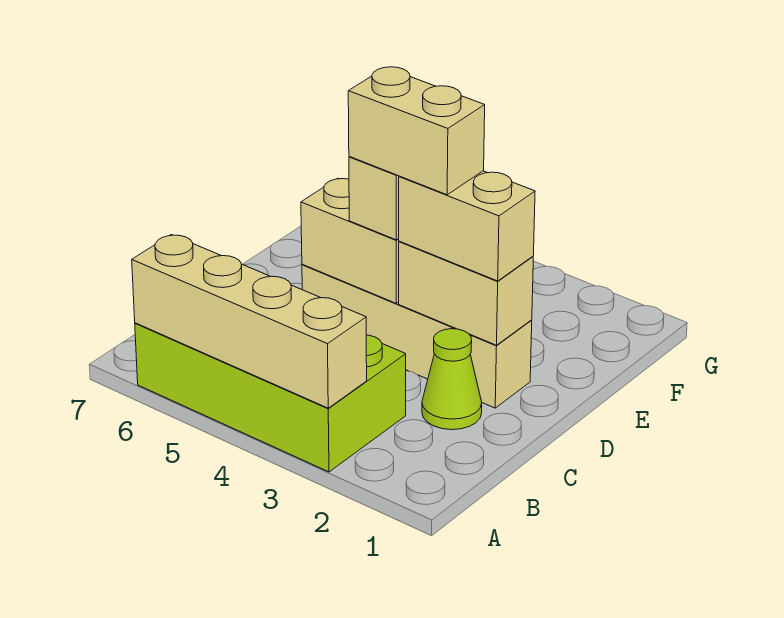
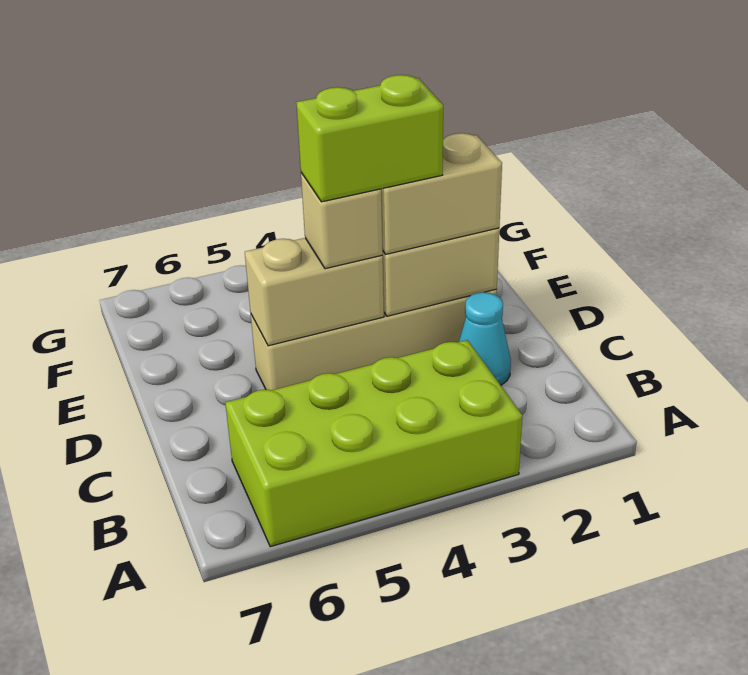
tan brick A3:A6 level 2 -> none
lime cone C2 level 1 -> cyan cone C2 level 1
tan brick D3:D4 level 4 -> lime brick D3:D4 level 4

